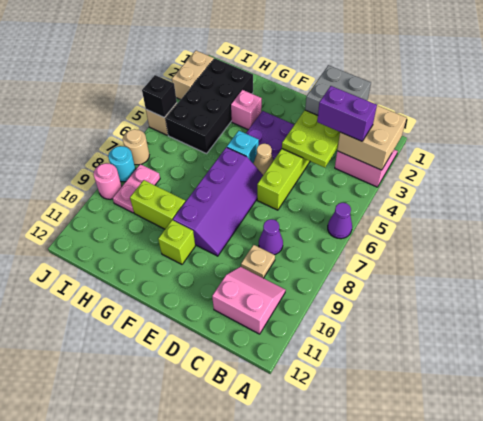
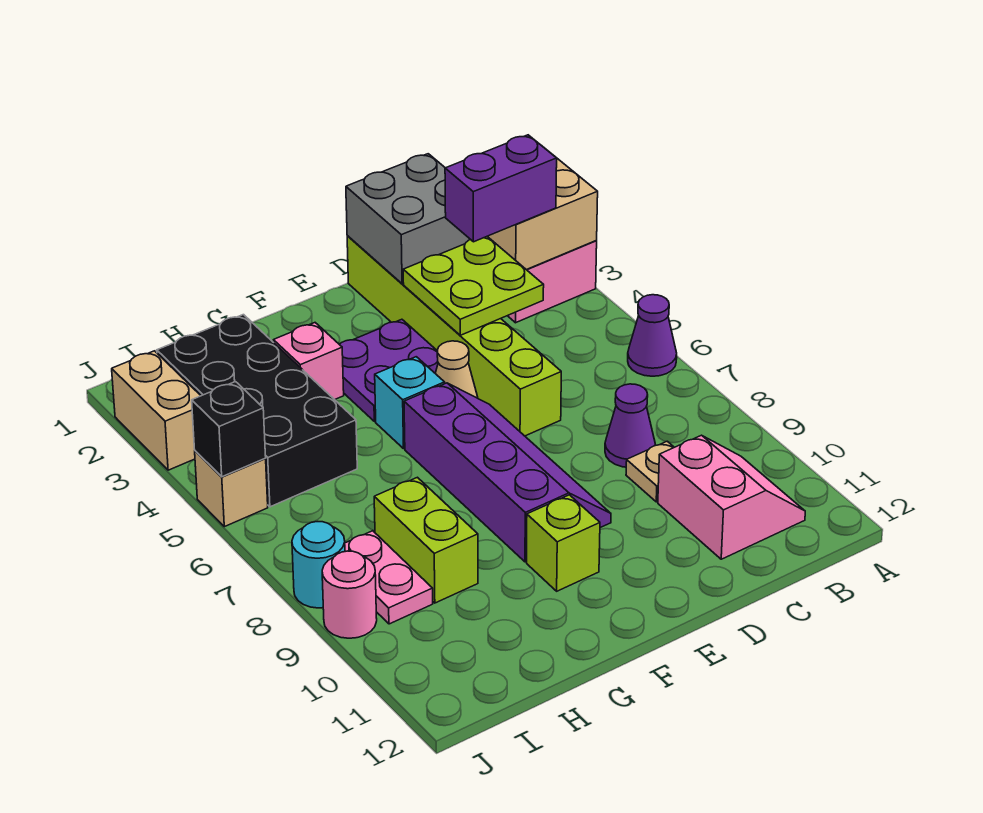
pink slope B10:C11 level 1 top 11 -> pink slope B10:C11 level 1 top C
lime brick G9:H9 level 1 -> lime brick H8:H9 level 1
tan round brick J7 level 1 -> none

